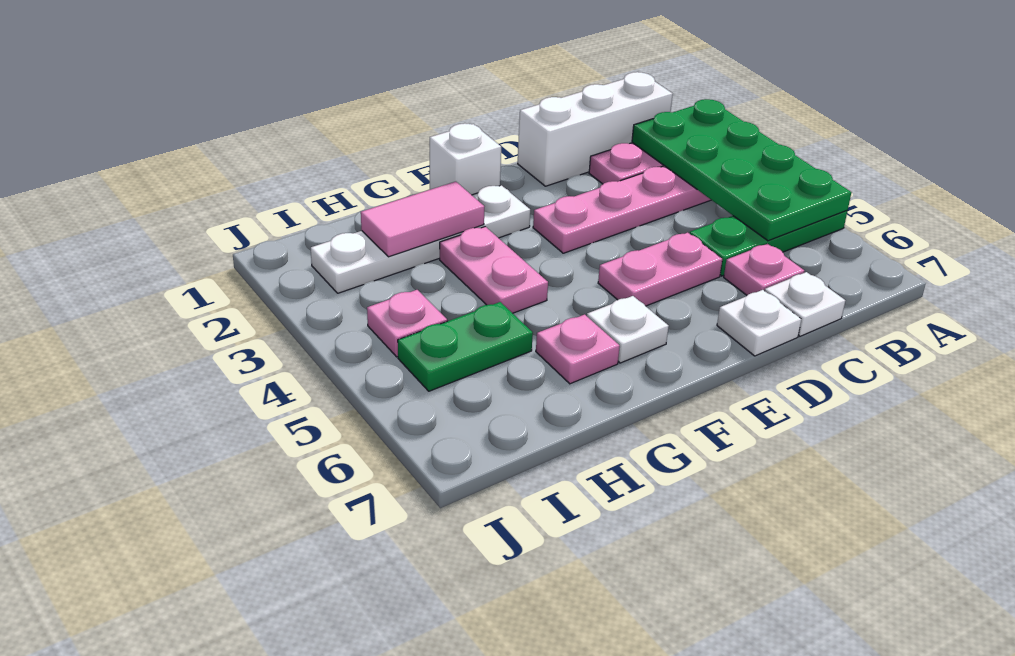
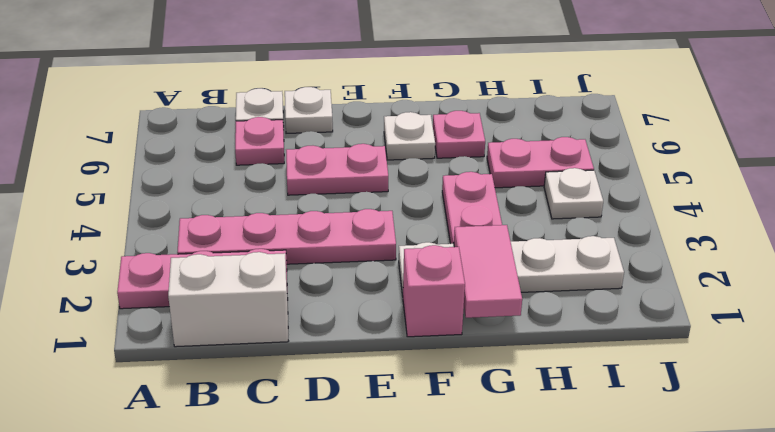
green plate A2:B5 level 2 -> none
green plate A5:C5 level 1 -> none
white brick B1:D1 level 1 -> white brick B1:C1 level 1
white brick F1 level 1 -> pink brick F1 level 1
pink tile G2:H2 level 2 -> pink tile G1:G2 level 2
green plate H5:I5 level 1 -> pink plate H5:I5 level 1
pink plate I4 level 1 -> white plate I4 level 1

